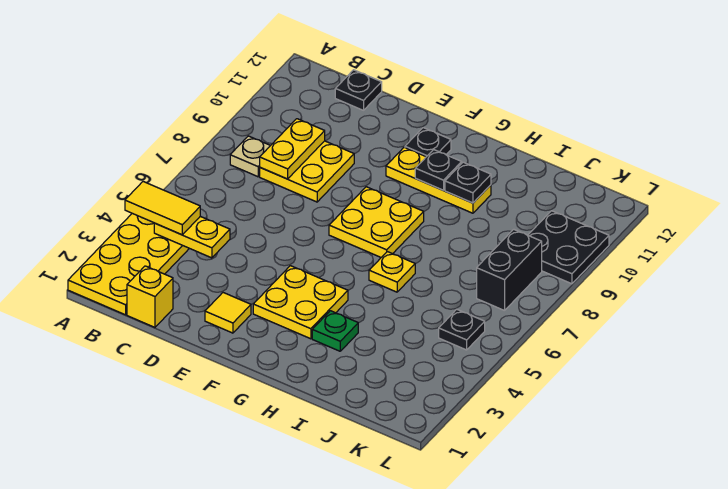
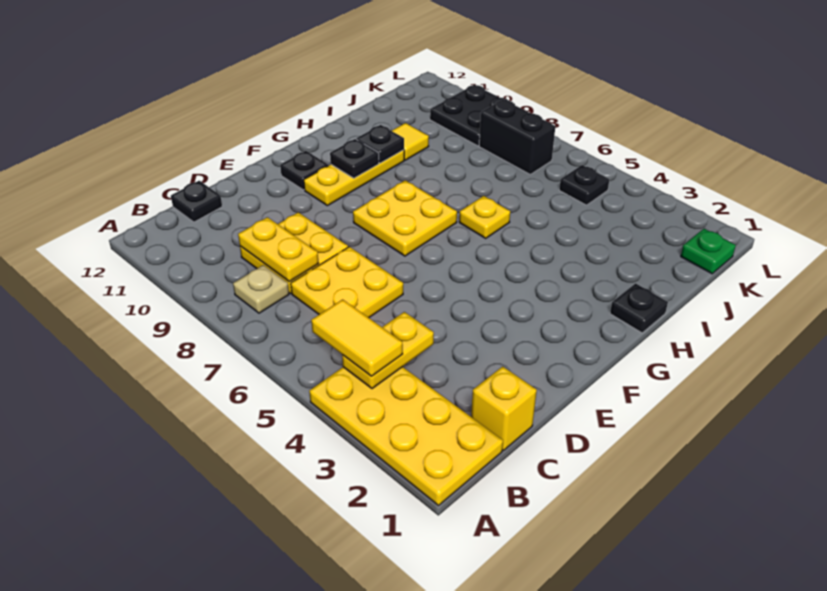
yellow tile A4:B4 level 3 -> yellow tile B4:B5 level 3
yellow tile E2 level 1 -> yellow tile I10 level 1
yellow plate F3:G4 level 1 -> yellow plate C6:D7 level 1
none -> black plate H1 level 1
green plate H3 level 1 -> green plate K1 level 1

